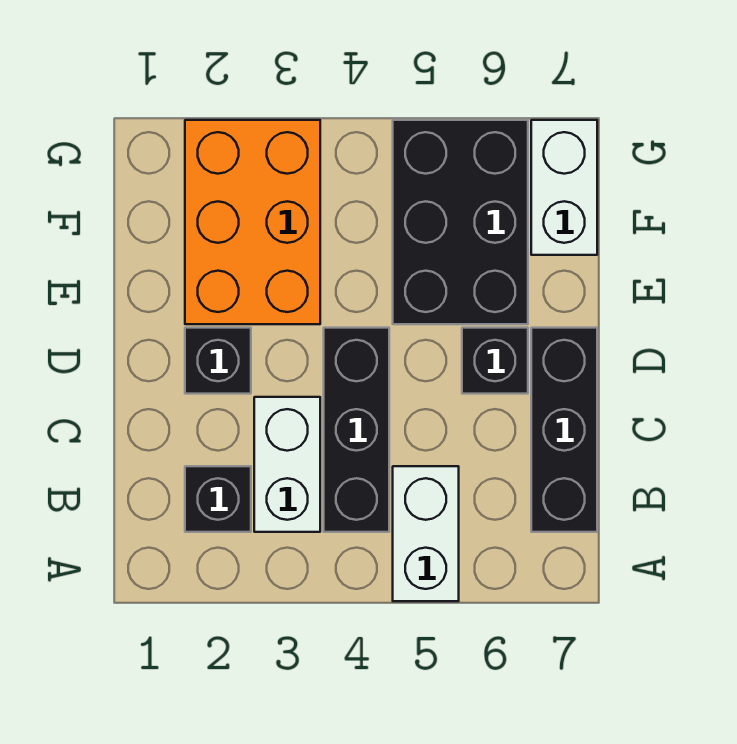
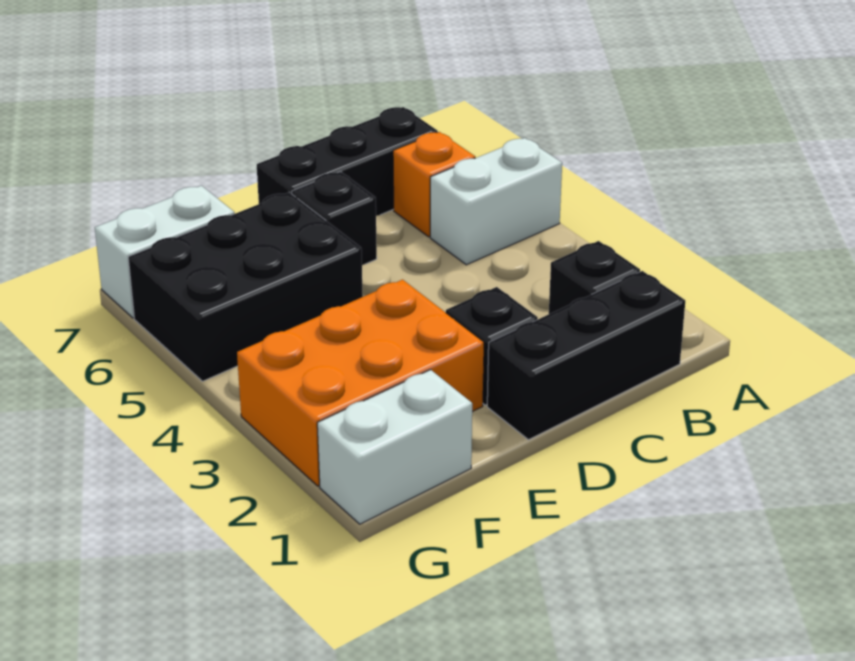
white brick B3:C3 level 1 -> white brick F1:G1 level 1
black brick B4:D4 level 1 -> black brick B1:D1 level 1
none -> orange brick B6 level 1

